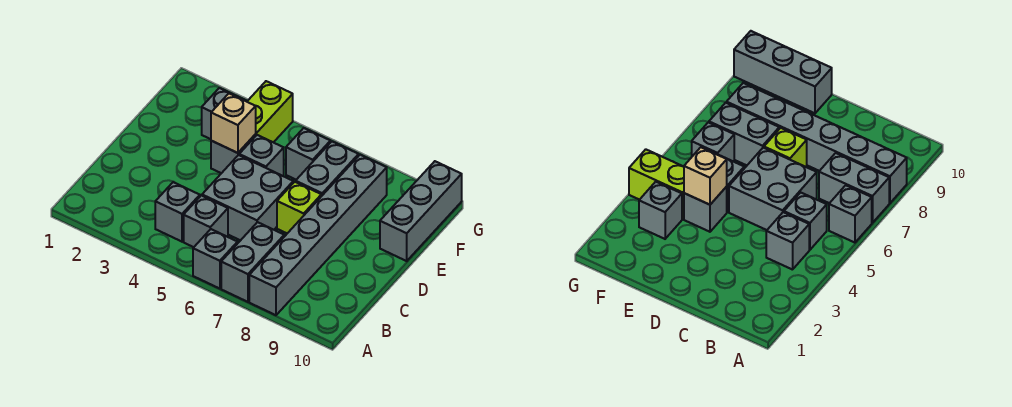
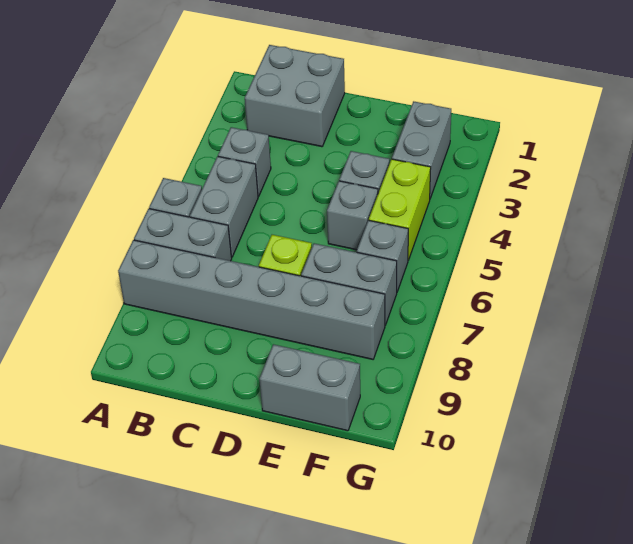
grey brick B5 level 1 -> grey brick B5:B6 level 1
grey brick C5:D6 level 1 -> grey brick B1:C2 level 1
tan brick E4 level 2 -> none
grey brick E10:G10 level 1 -> grey brick E10:F10 level 1
grey brick F3 level 1 -> grey brick F2:F3 level 1
lime brick F4:G4 level 1 -> lime brick F4:F5 level 1

